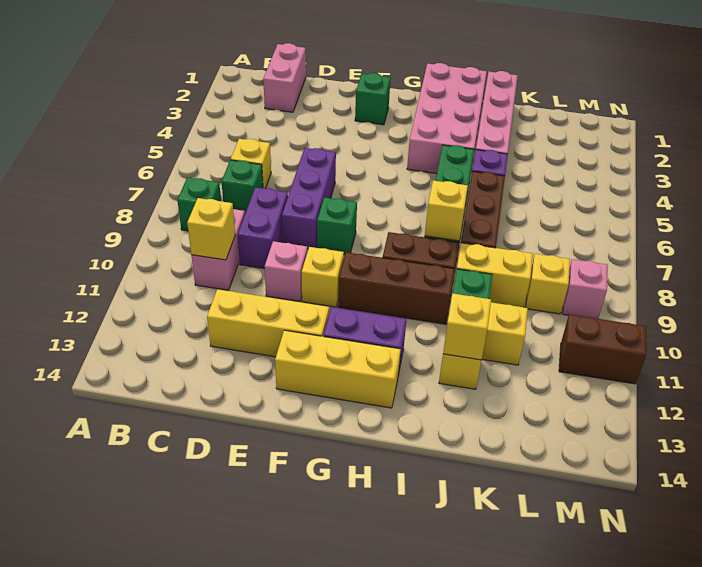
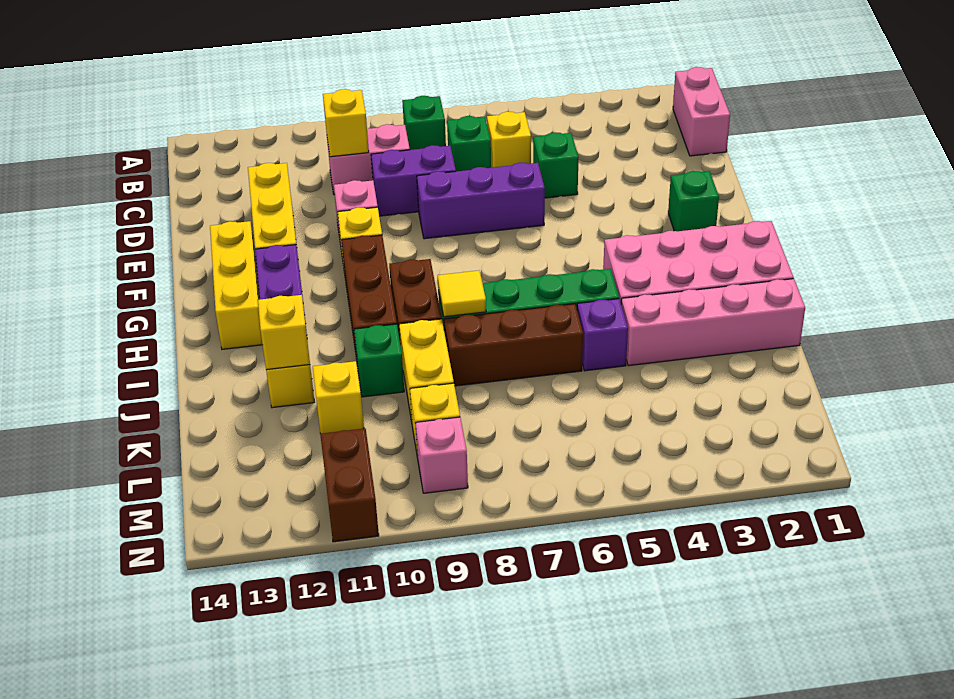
pink brick C1:C2 level 1 -> pink brick B1:C1 level 1
green brick F8 level 1 -> green brick D5 level 1
yellow brick I8 level 2 -> yellow tile I8 level 2

